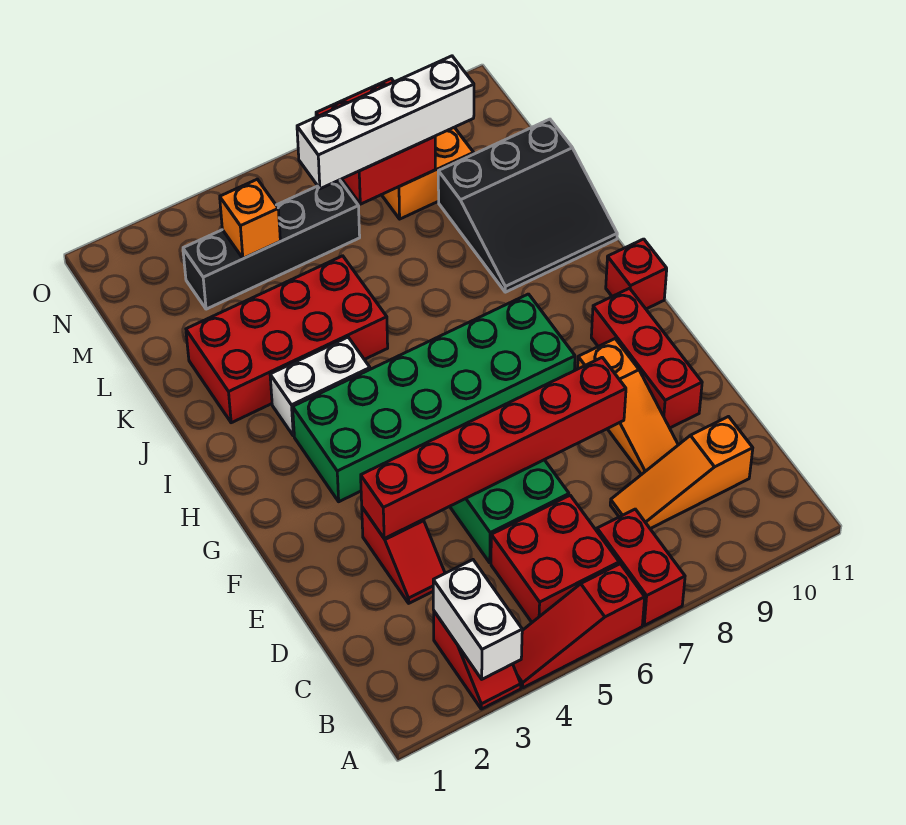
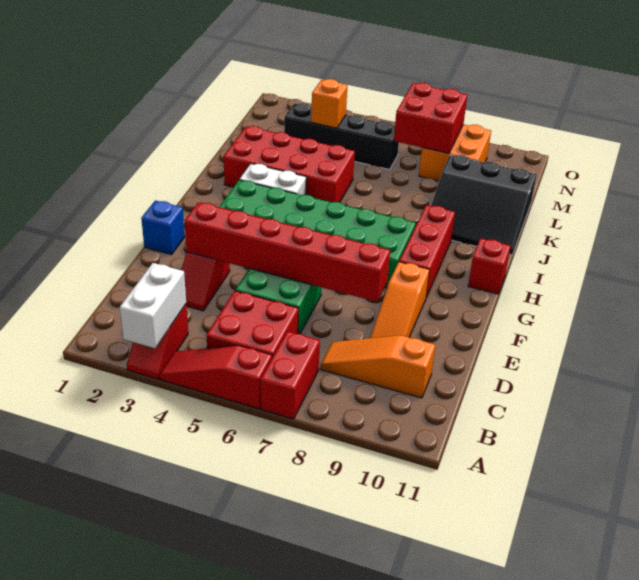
red brick E10:G10 level 1 -> red brick G9:I9 level 1
none -> blue brick F1 level 1
white brick M6:M9 level 3 -> none

